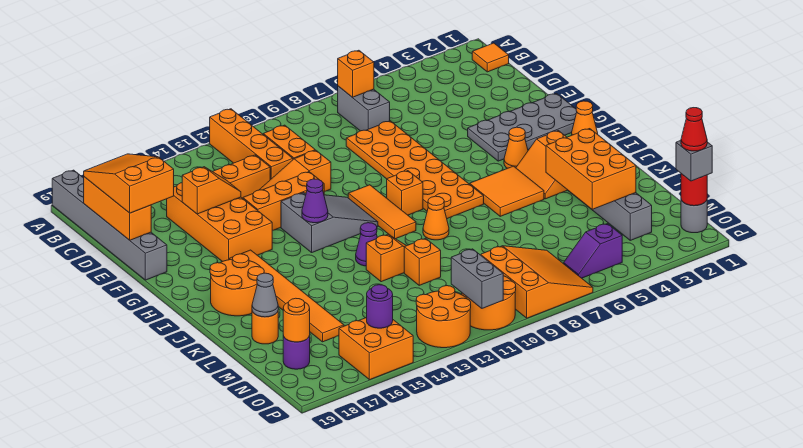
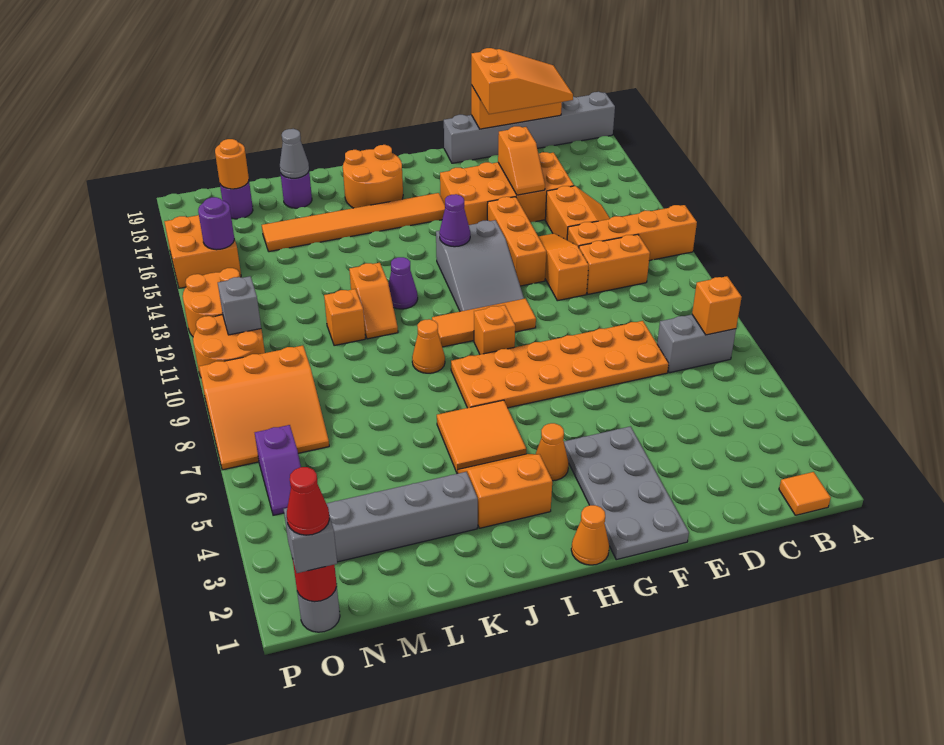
orange brick K3:M4 level 2 -> none
orange round brick L18 level 1 -> purple round brick L18 level 1
purple slope O5:O6 level 1 top 5 -> purple slope O5:O6 level 1 top 6
grey brick O11:P11 level 2 -> grey brick O11 level 2

